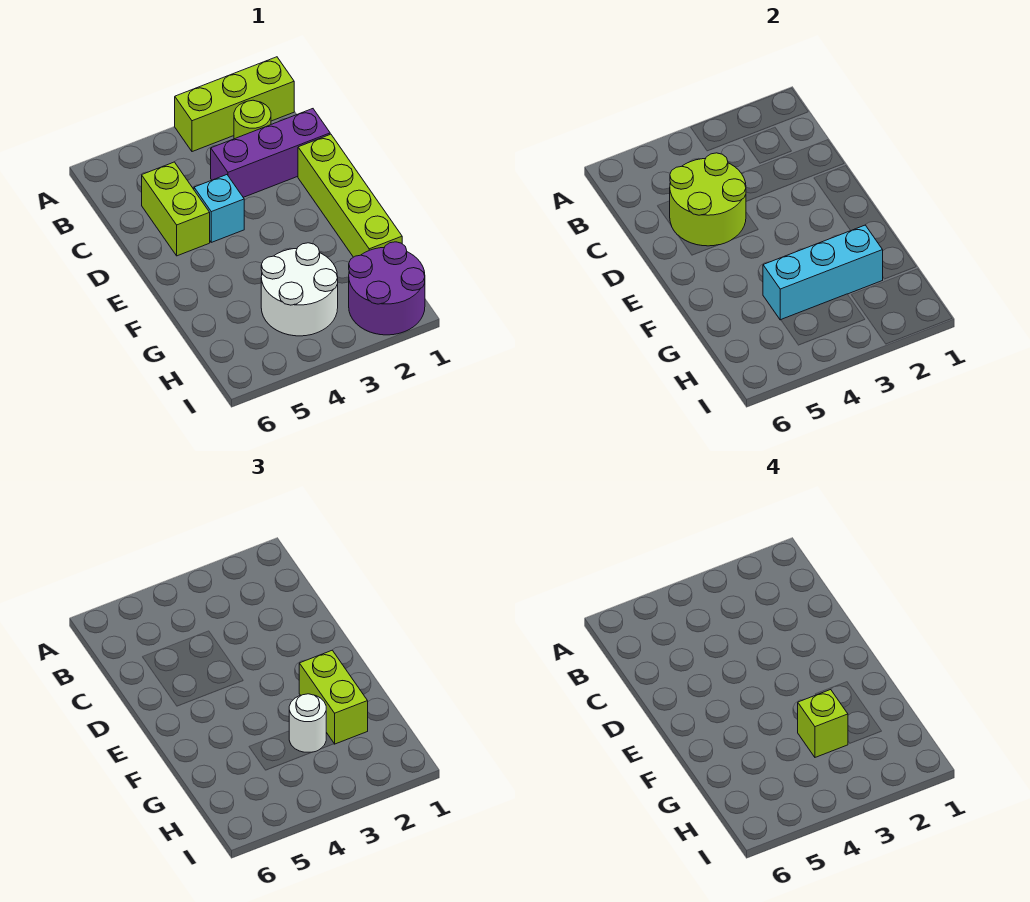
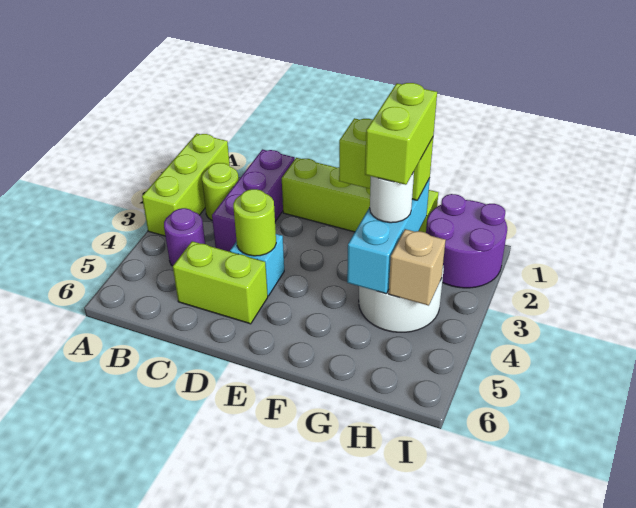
none -> purple round brick B4 level 1
lime round brick C4:D5 level 2 -> lime round brick D4 level 2
lime brick G3 level 4 -> lime brick G2:G3 level 4
none -> tan brick H4 level 2

